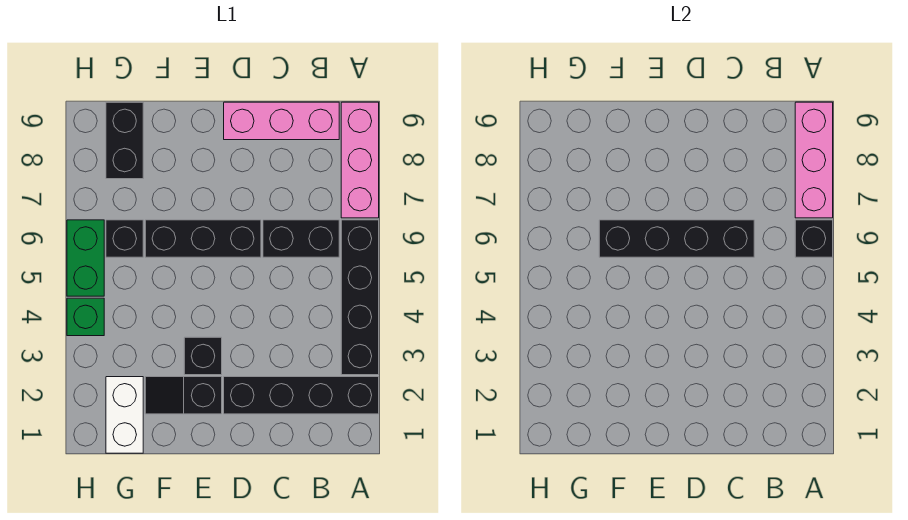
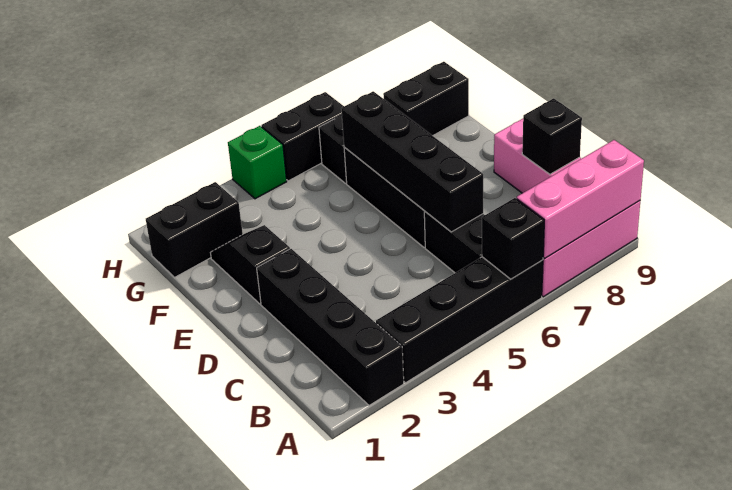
black brick E3 level 1 -> black brick C9 level 2
white brick G1:G2 level 1 -> black brick G1:G2 level 1
green brick H5:H6 level 1 -> black brick H5:H6 level 1

